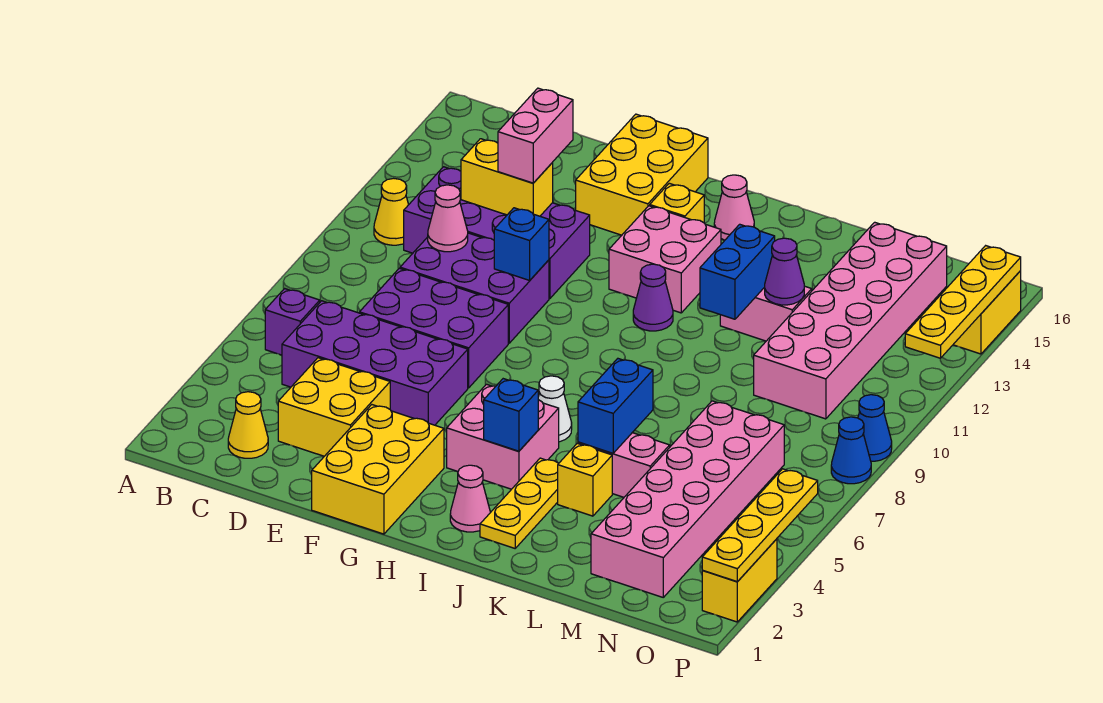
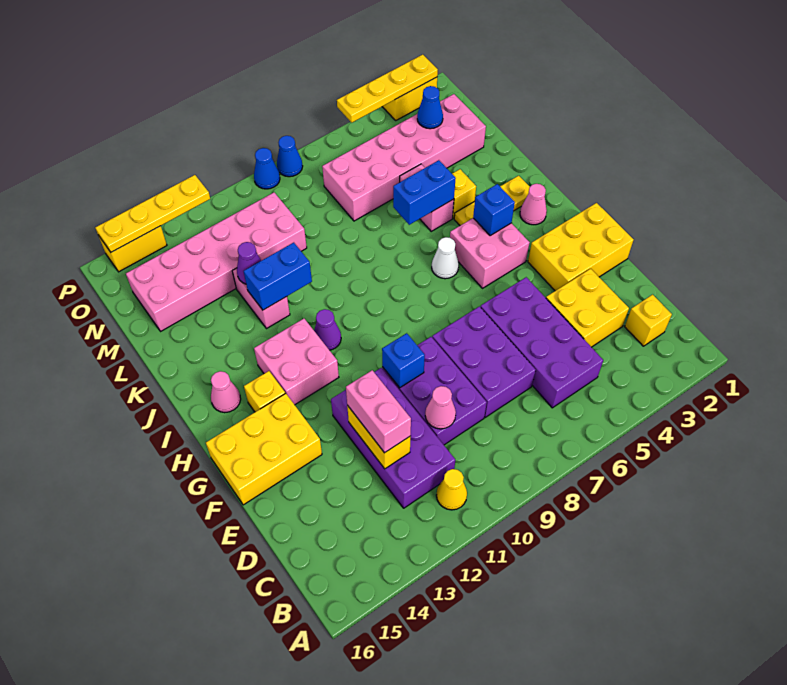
purple brick B6 level 1 -> none
yellow cone C2 level 1 -> yellow brick C2 level 1
pink brick E12:E13 level 3 -> pink brick D12:E12 level 3
none -> blue cone N3 level 2

